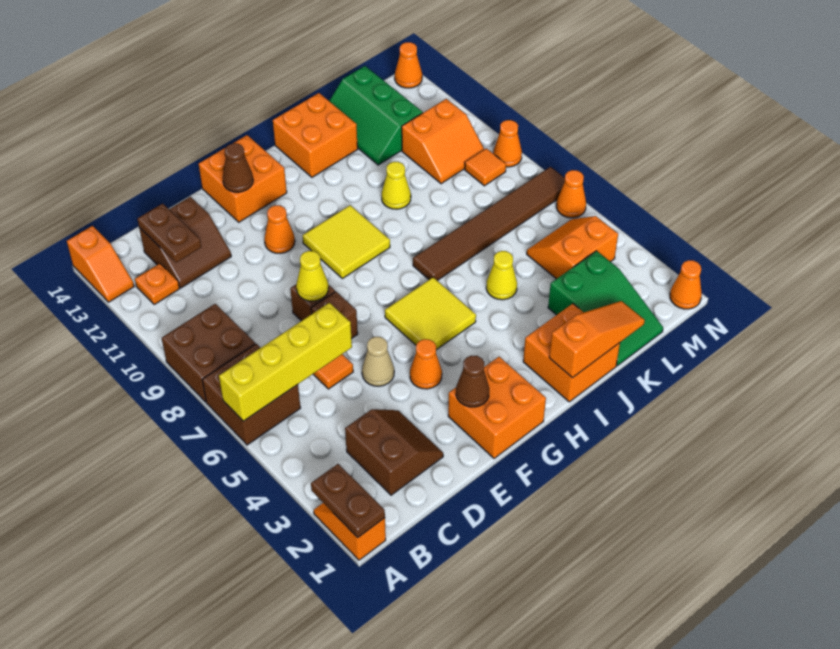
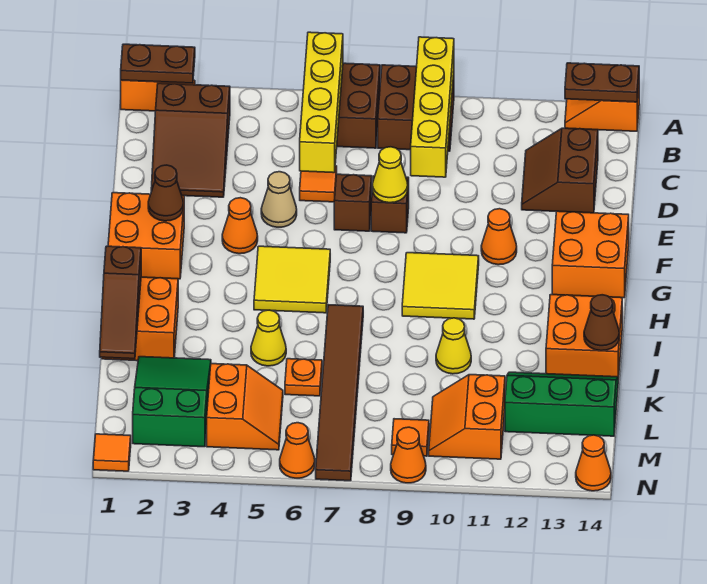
none -> yellow brick A9:D9 level 2
orange plate B12 level 1 -> orange plate K6 level 1
brown slope C2:D3 level 1 top C -> brown slope B2:D3 level 1 top B
brown plate C12:C13 level 2 -> brown plate A13:A14 level 2
brown cone F13 level 2 -> brown cone J14 level 2
orange slope I1:K1 level 2 top I -> brown slope I1:K1 level 2 top I
green slope K1:L3 level 1 top 3 -> green slope K2:M3 level 1 top M
orange cone N1 level 1 -> orange tile N1 level 1

